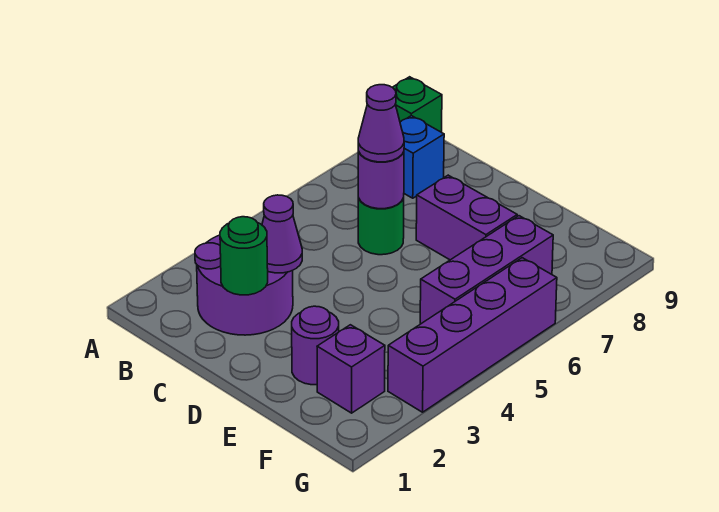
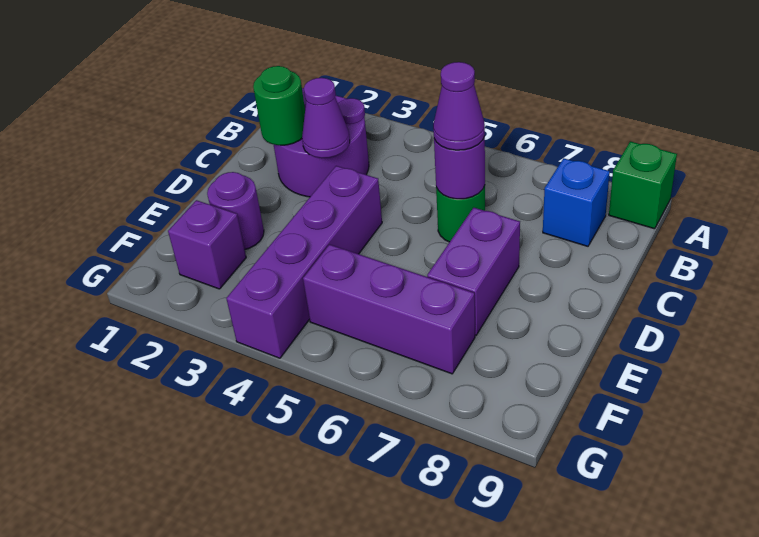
purple brick G3:G6 level 1 -> purple brick D4:G4 level 1

